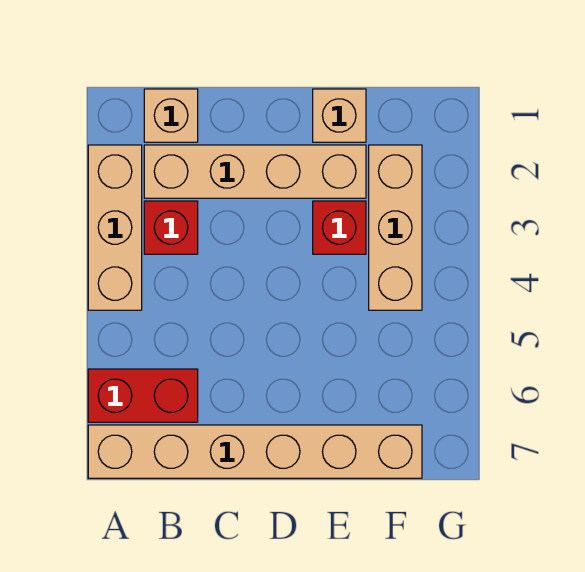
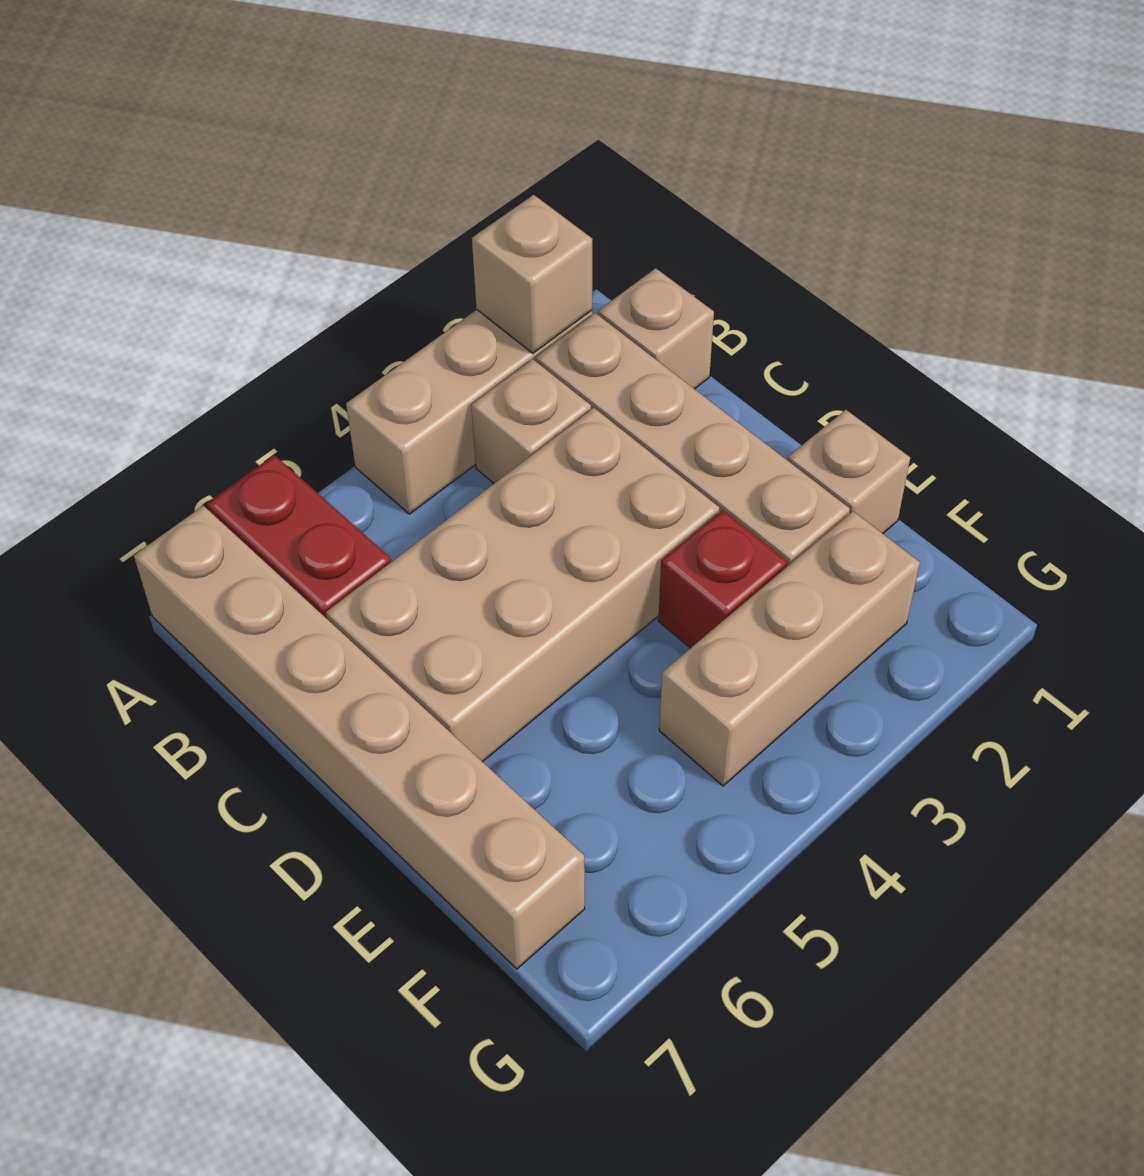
none -> tan brick A2 level 2
red brick B3 level 1 -> tan brick B3 level 1
none -> tan brick C3:D6 level 1

